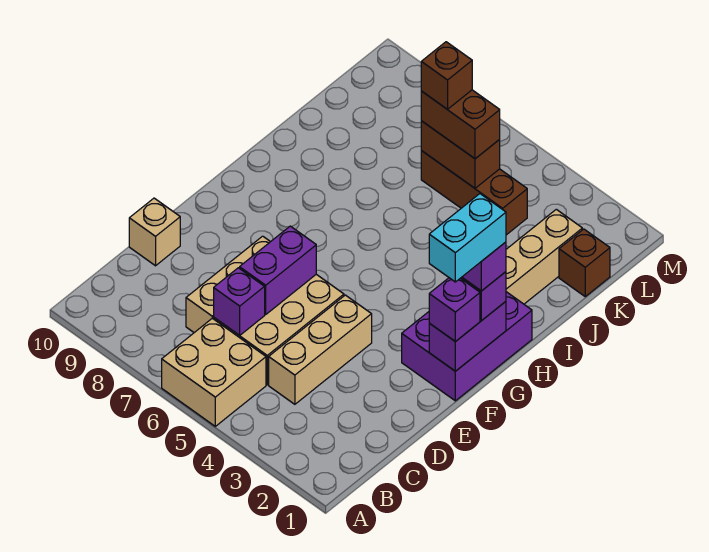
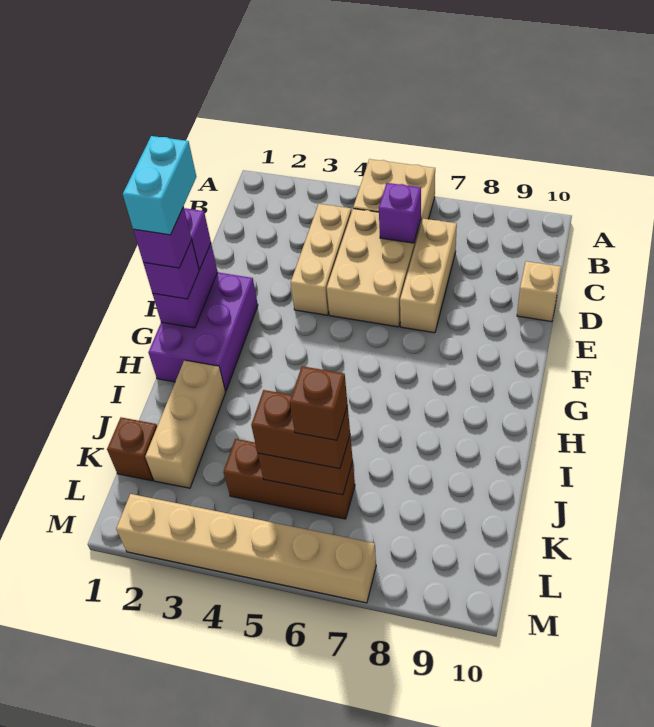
purple brick D6:E6 level 2 -> none
none -> tan brick M2:M7 level 1

